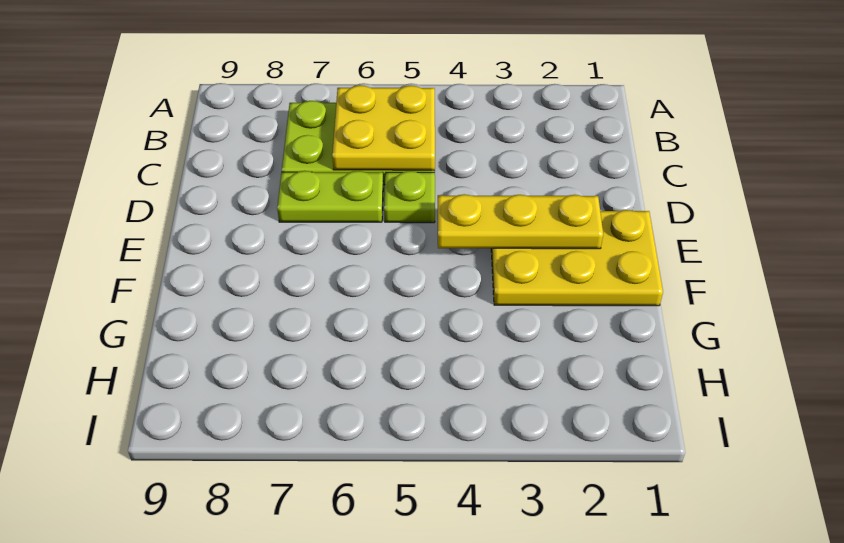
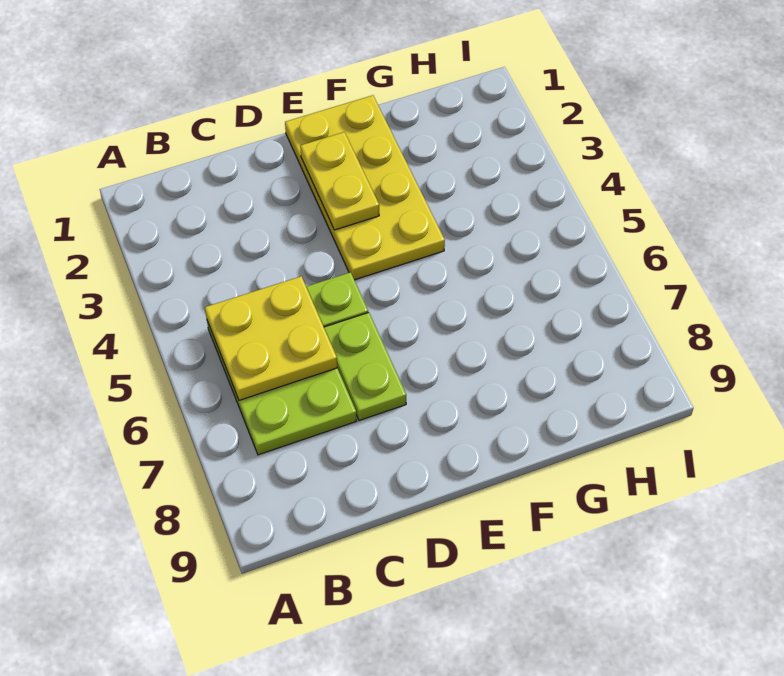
yellow plate E1:F3 level 1 -> yellow plate E1:F4 level 1
yellow plate E2:E4 level 2 -> yellow plate E2:E3 level 2

